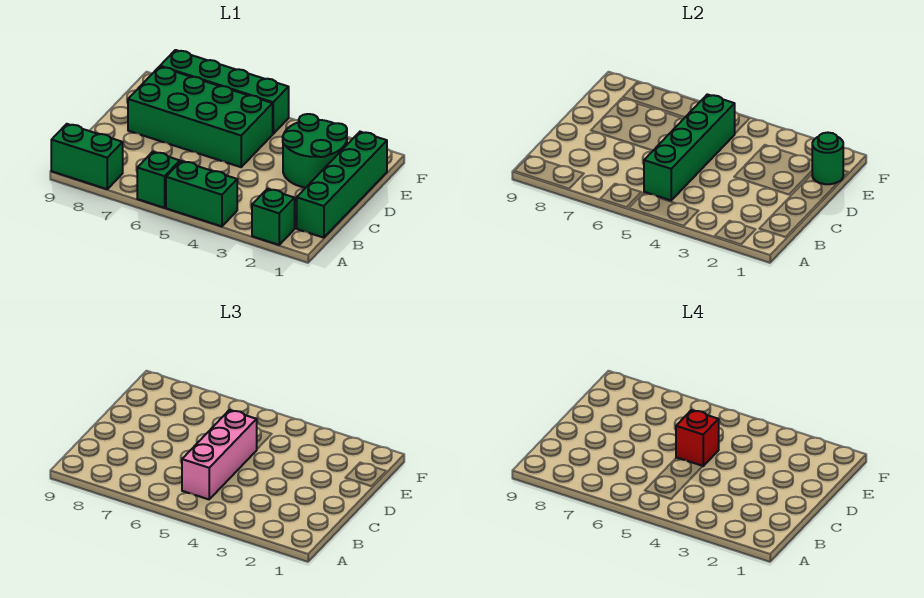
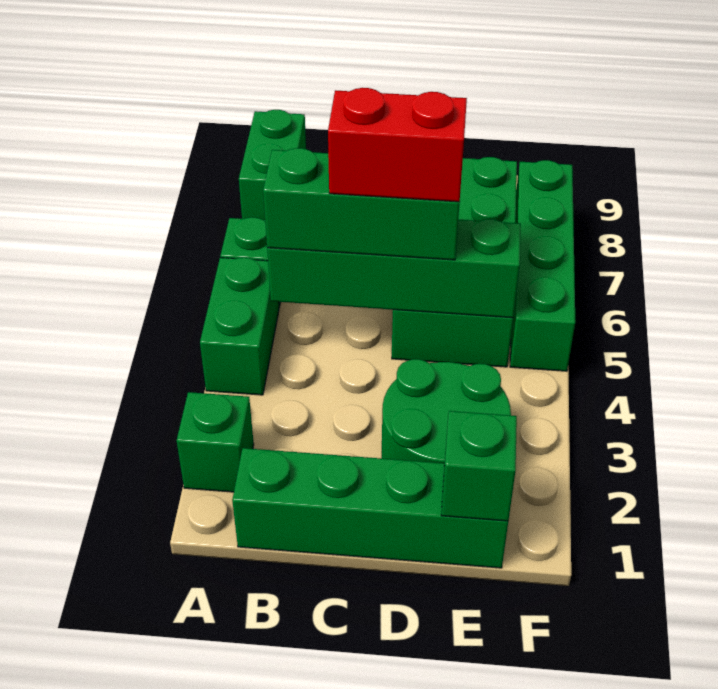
pink brick B5:D5 level 3 -> green brick B5:D5 level 3
red brick D5 level 4 -> red brick C5:D5 level 4
green round brick E1 level 2 -> green brick E1 level 2

